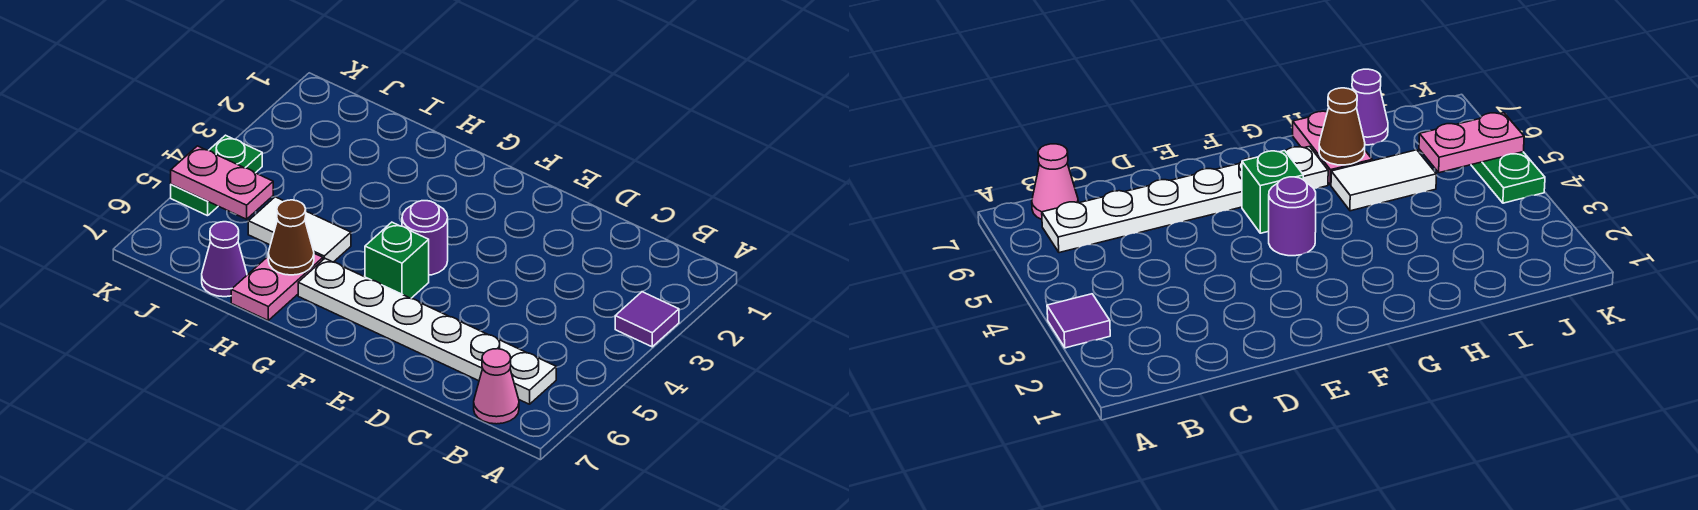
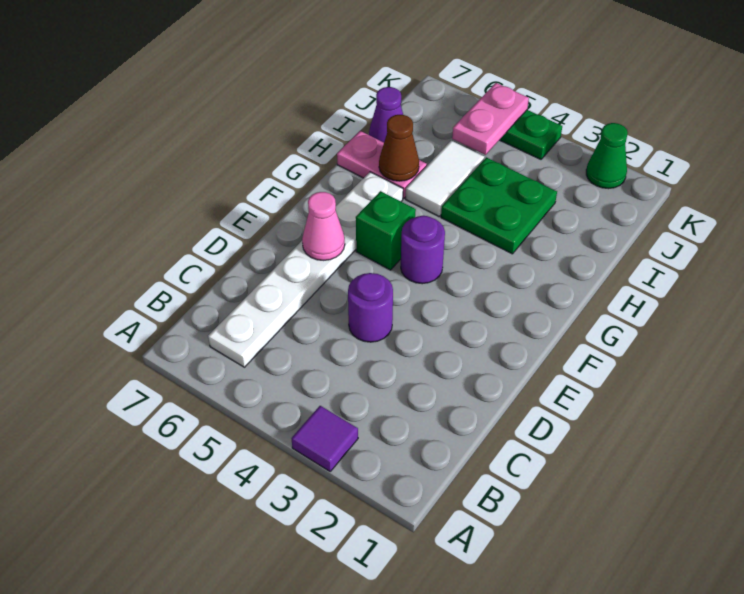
pink cone B7 level 1 -> pink cone E6 level 2
none -> purple round brick D4 level 1
none -> green plate H3:I4 level 1
none -> green cone K2 level 1

